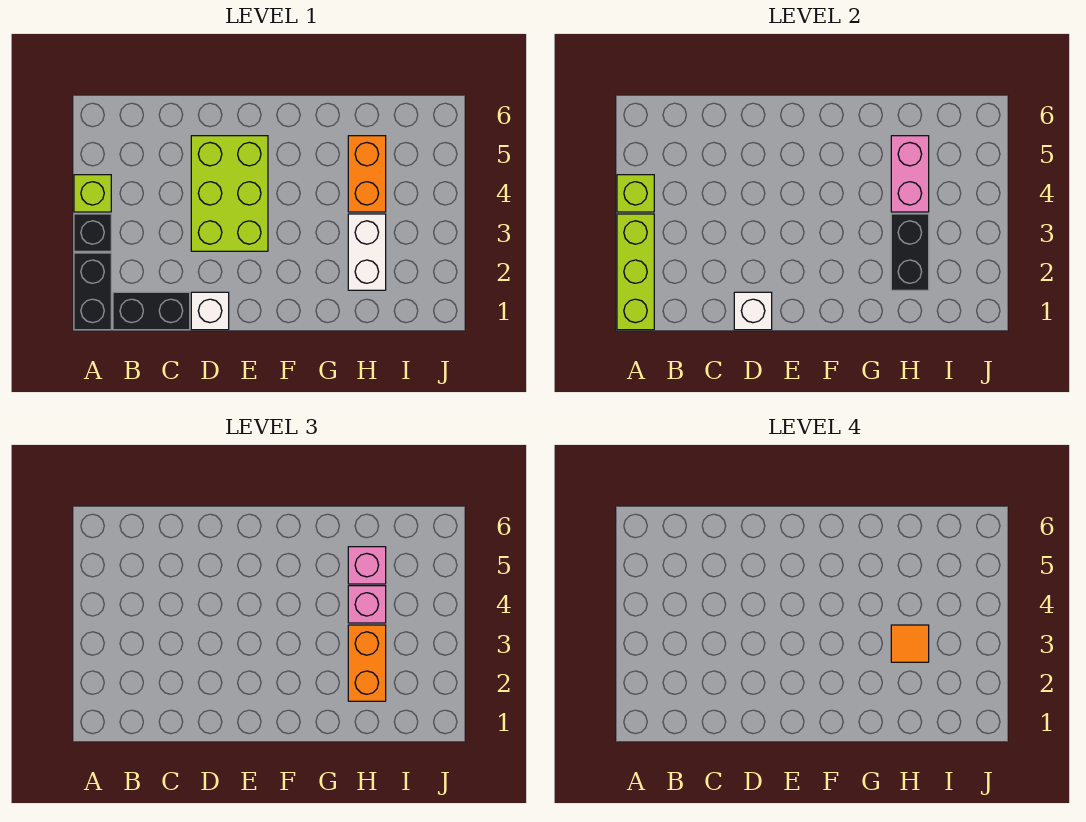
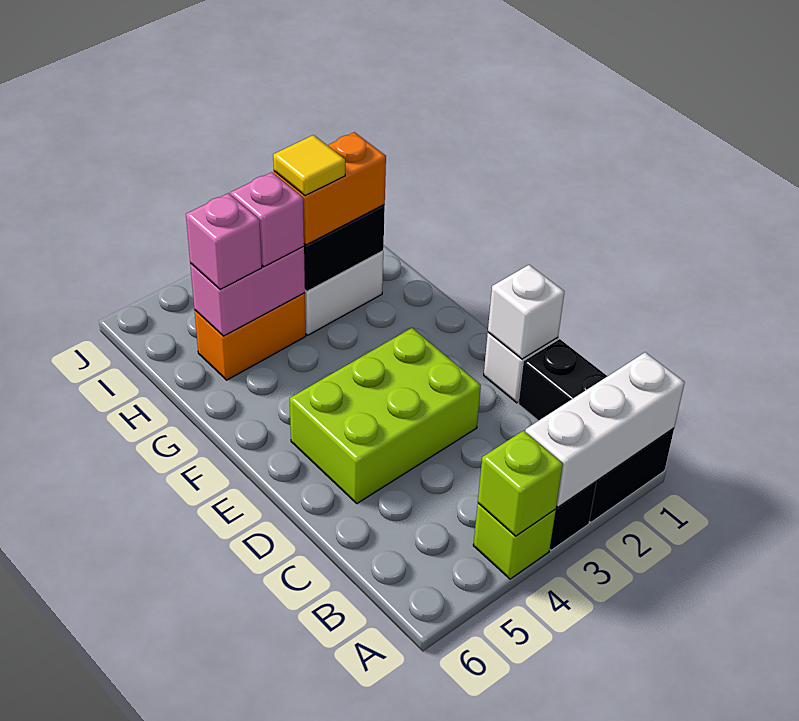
lime brick A1:A3 level 2 -> white brick A1:A3 level 2
orange tile H3 level 4 -> yellow tile H3 level 4

